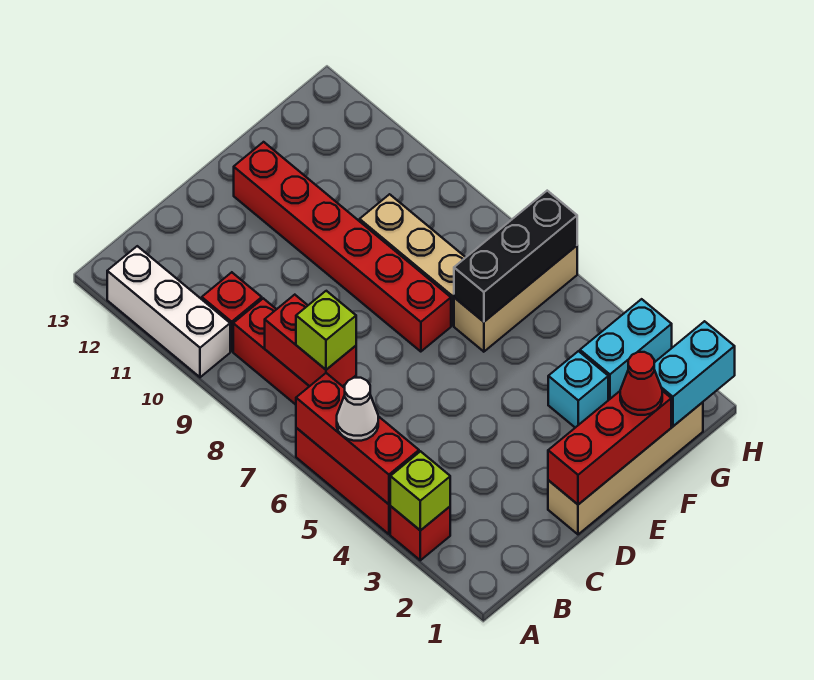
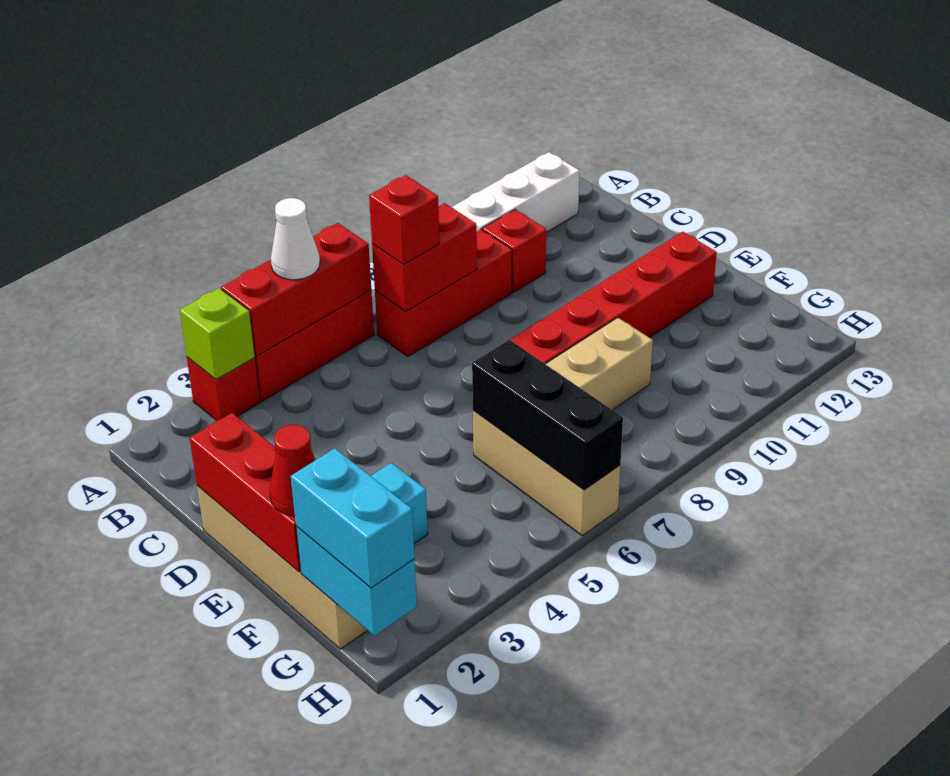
lime brick B7 level 3 -> red brick B7 level 3
cyan brick G3:H3 level 1 -> cyan brick G1:H1 level 3

